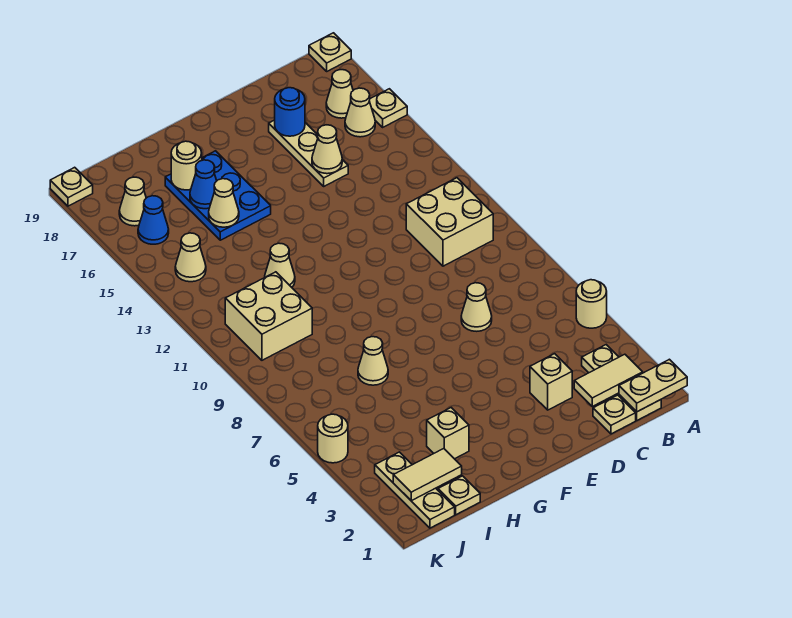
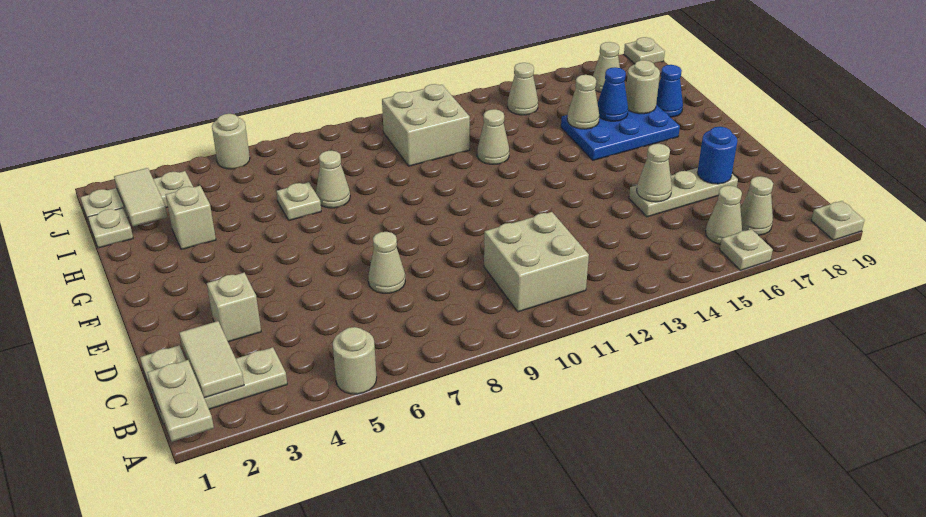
none -> tan plate H6 level 1
blue cone J16 level 1 -> blue cone H18 level 1

